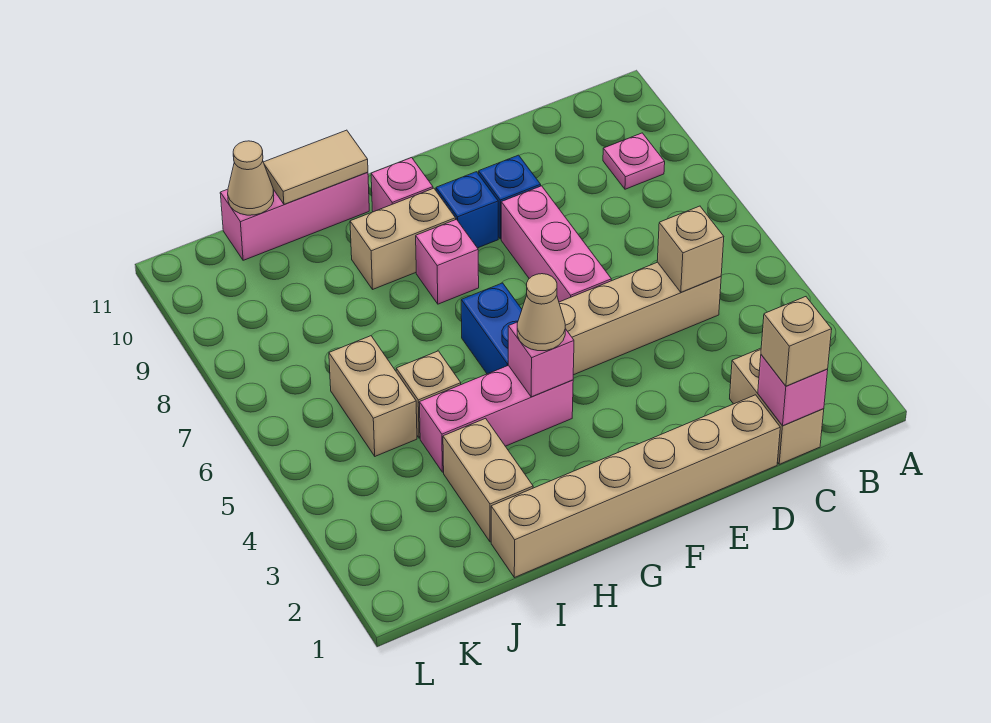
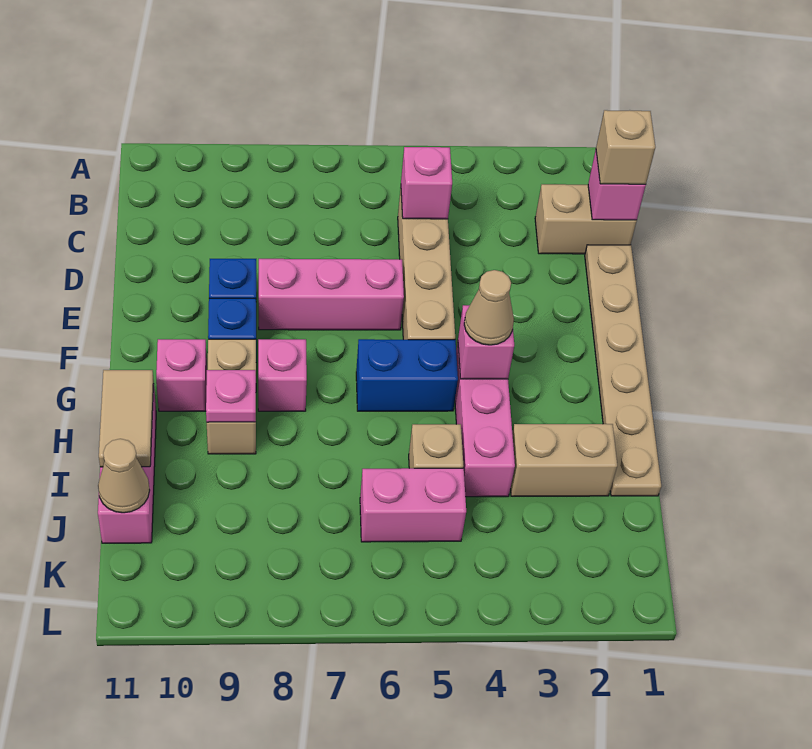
pink plate B9 level 1 -> pink plate H9 level 2
tan brick C5 level 2 -> pink brick C5 level 2
tan brick D1:I1 level 1 -> tan plate D1:I1 level 1
tan brick J5:J6 level 1 -> pink brick J5:J6 level 1

